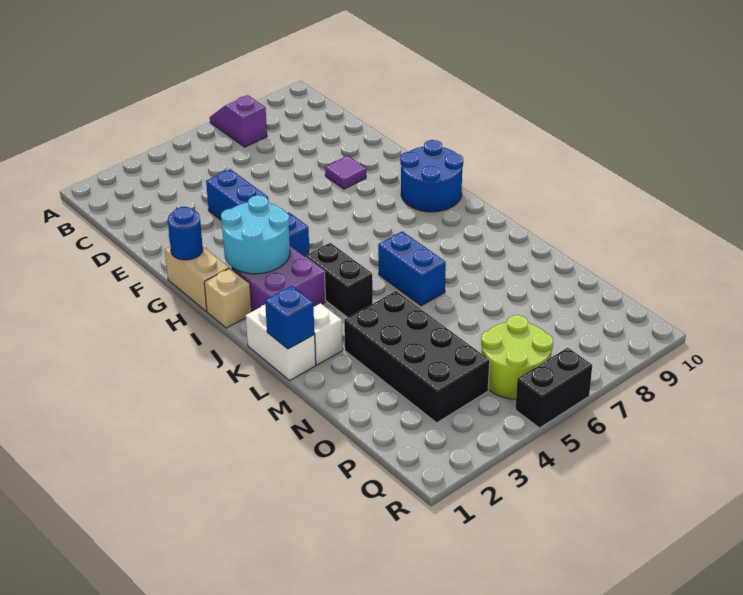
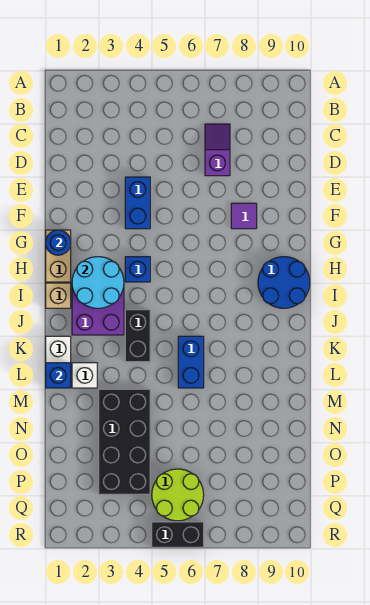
purple slope A7:B7 level 1 top B -> purple slope C7:D7 level 1 top D

